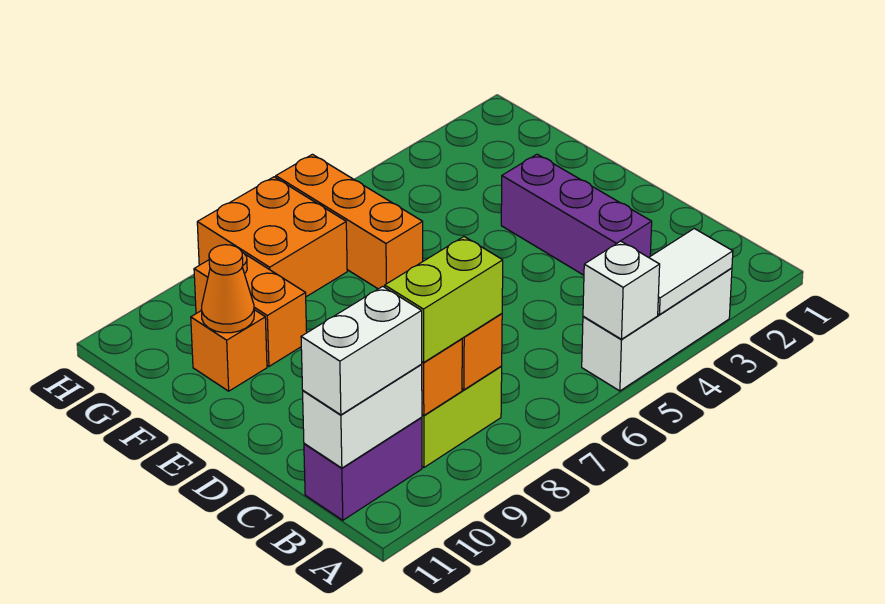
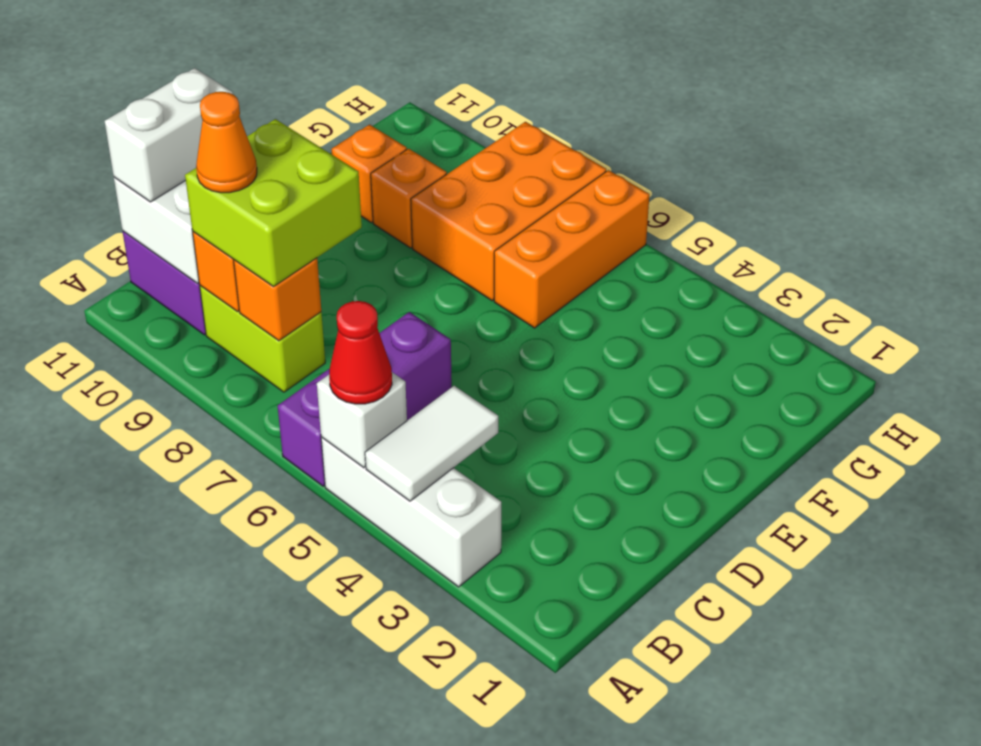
white tile A3:A4 level 2 -> white tile A4:B4 level 2
none -> red cone A5 level 3
lime brick B8:B9 level 3 -> lime brick B8:C9 level 3
white brick B10:B11 level 3 -> white brick B11:C11 level 3
purple brick C3:E3 level 1 -> purple brick A6:C6 level 1
orange brick F9:G9 level 1 -> orange brick F9 level 1
orange cone F10 level 2 -> orange cone B9 level 4
orange brick G7:H8 level 1 -> orange brick F7:H8 level 1

